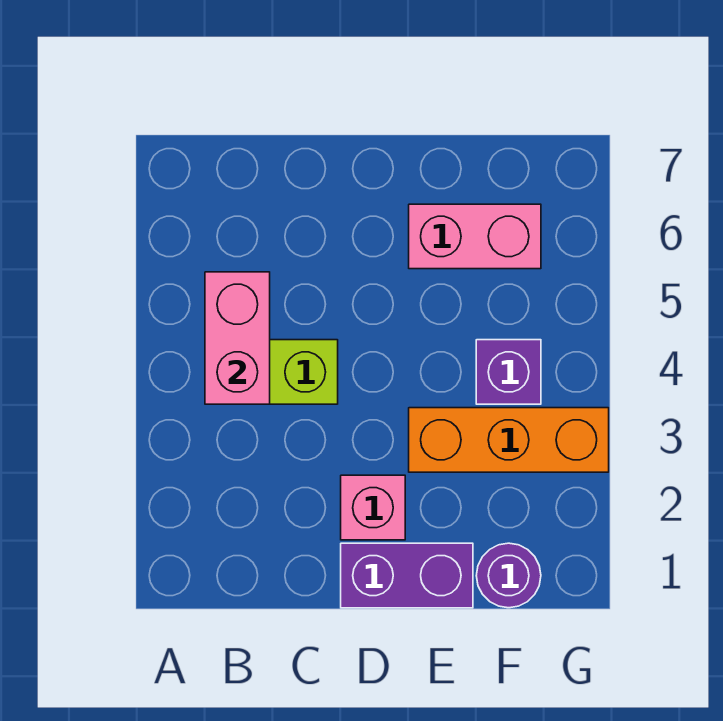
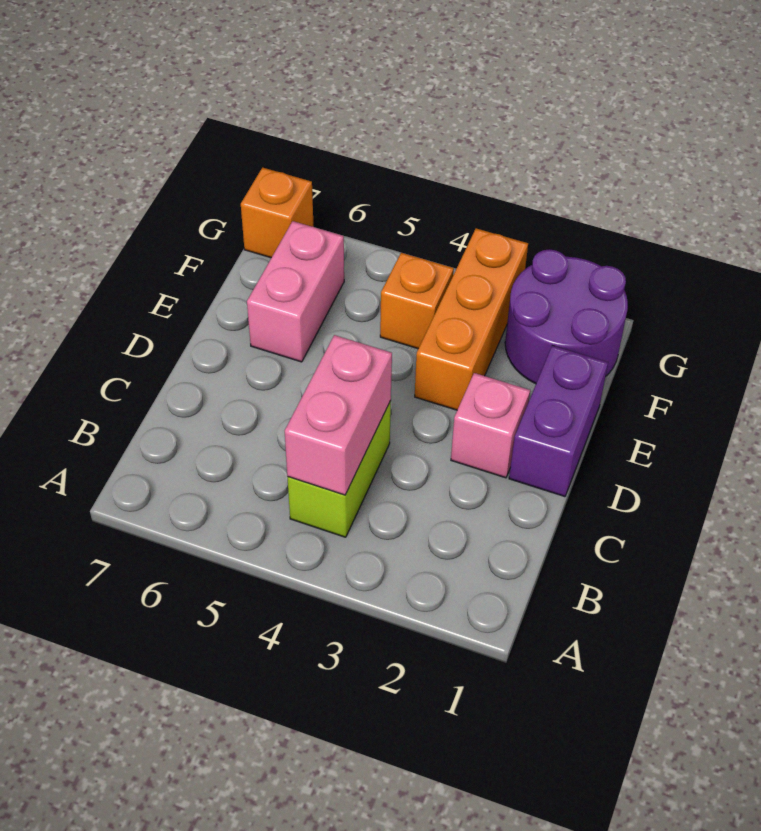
pink brick B4:B5 level 2 -> pink brick B4:C4 level 2
purple round brick F1 level 1 -> purple round brick F1:G2 level 1
purple brick F4 level 1 -> orange brick F4 level 1
none -> orange brick G7 level 1

